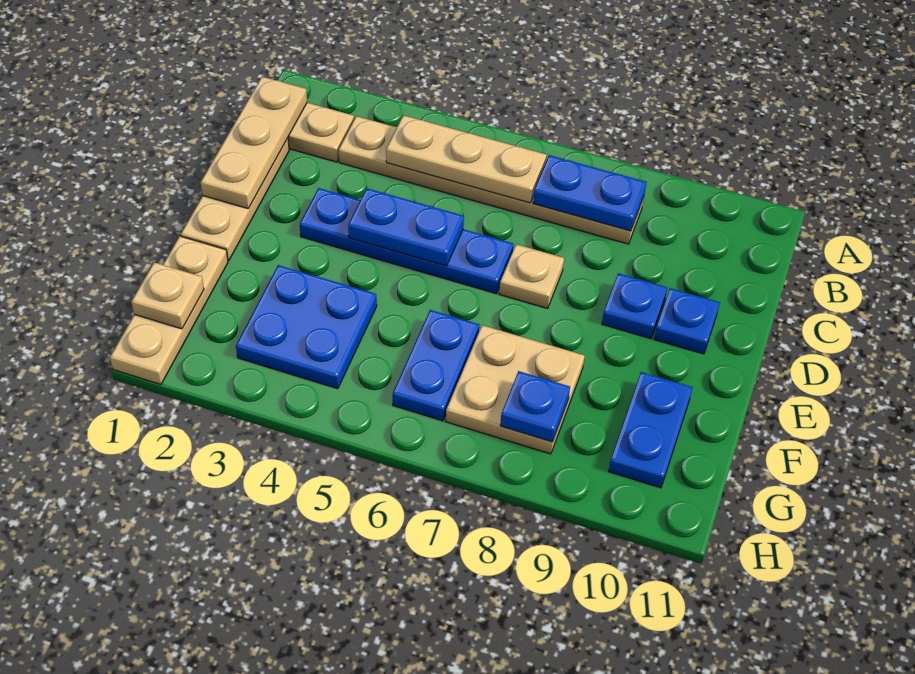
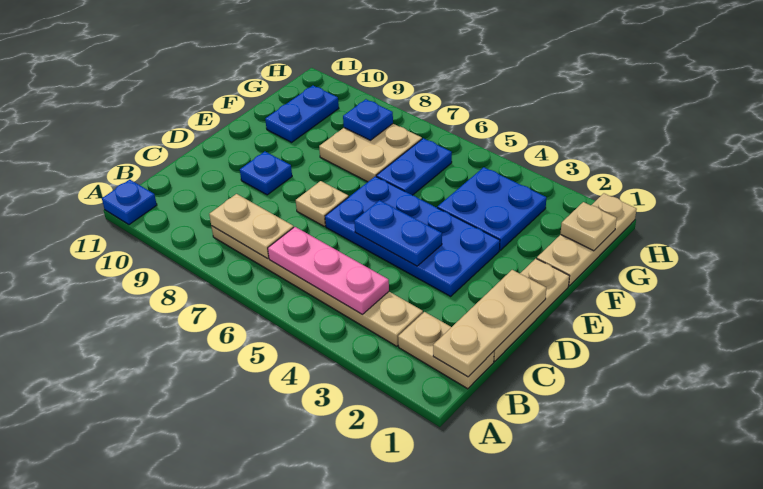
tan plate B4:B6 level 2 -> pink plate B4:B6 level 2
blue plate B7:B8 level 2 -> tan plate B7:B8 level 2
blue plate D3:D6 level 1 -> blue plate D3:E6 level 1
blue plate D10 level 1 -> blue plate A11 level 1

